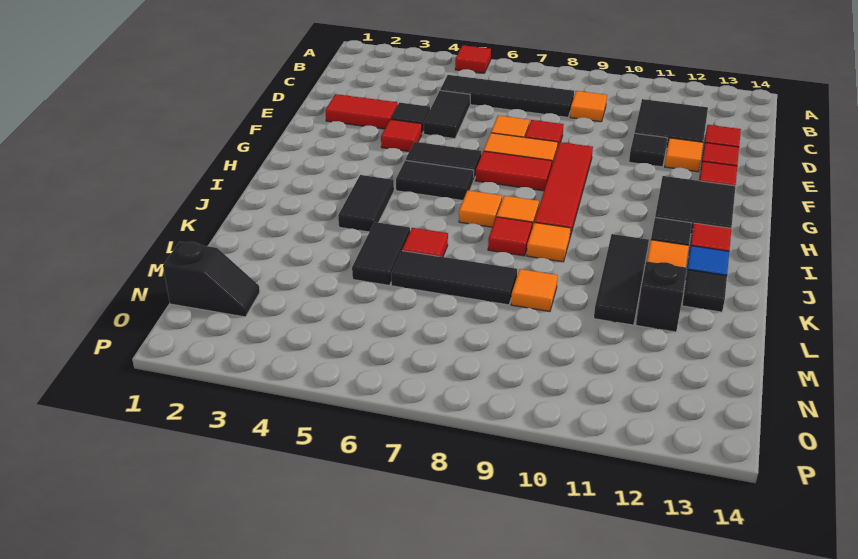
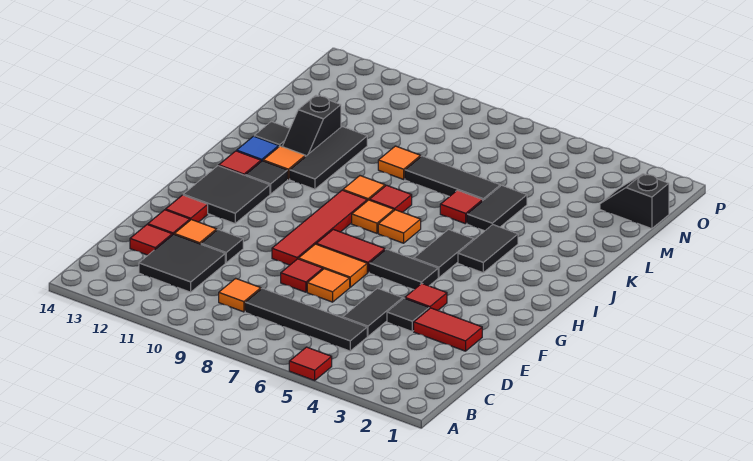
black tile H5:H6 level 1 -> black tile H5:I5 level 1

